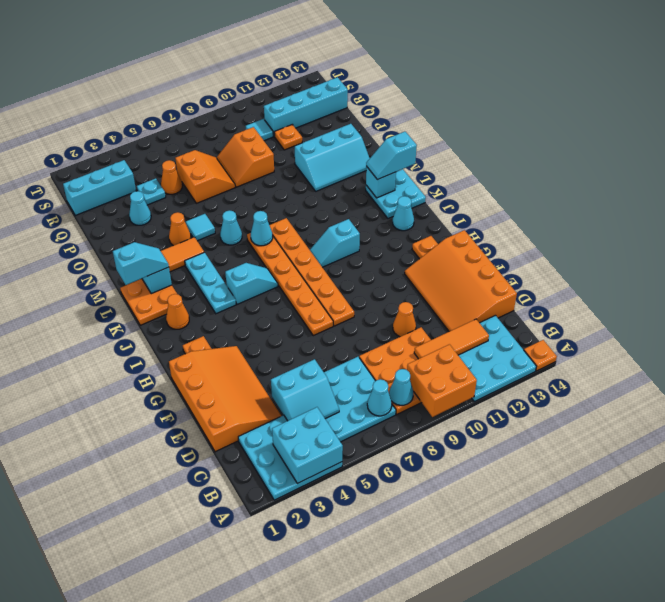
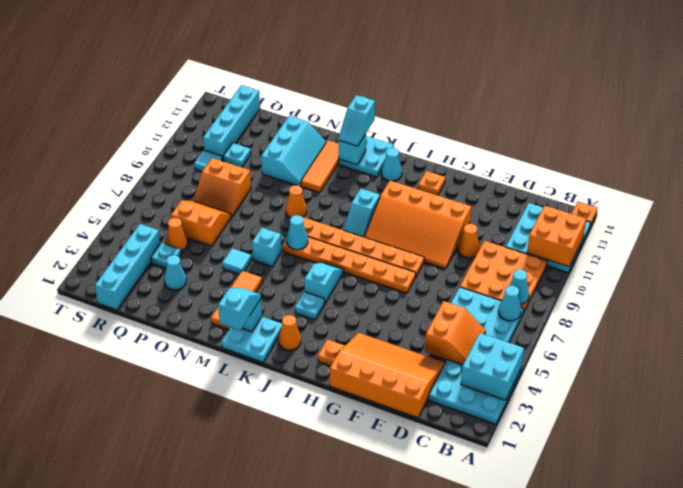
orange brick A9:B10 level 2 -> orange brick A11:B12 level 2
cyan slope C4:D5 level 2 top D -> orange slope C4:D5 level 2 top D
orange tile C10:C12 level 2 -> orange tile M11:M13 level 1
orange slope D12:G14 level 1 top 14 -> orange slope F9:I11 level 1 top 11
cyan plate J4:L4 level 1 -> cyan plate J4 level 1
orange plate K1:L2 level 1 -> cyan plate K1:L2 level 1
cyan cone M6 level 1 -> cyan brick M6 level 1
orange cone N4 level 1 -> orange cone M9 level 1
orange plate Q11 level 1 -> cyan plate Q11 level 1
cyan brick R1:R3 level 1 -> cyan brick R1:R4 level 1

